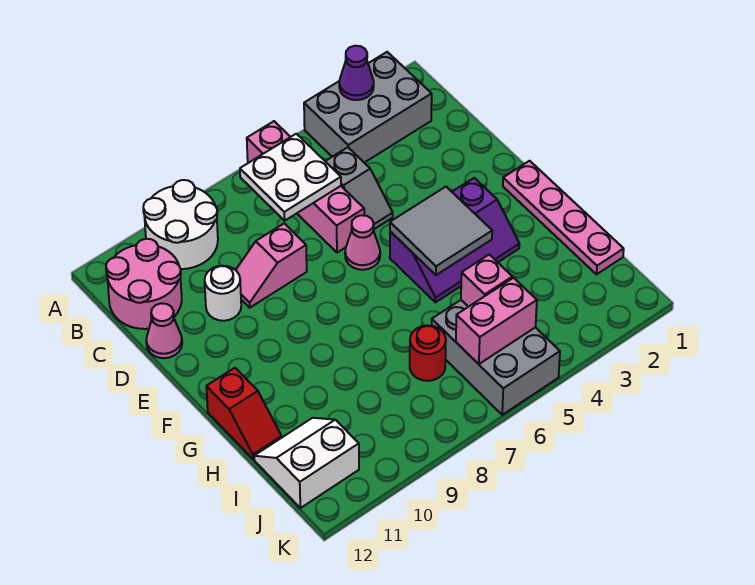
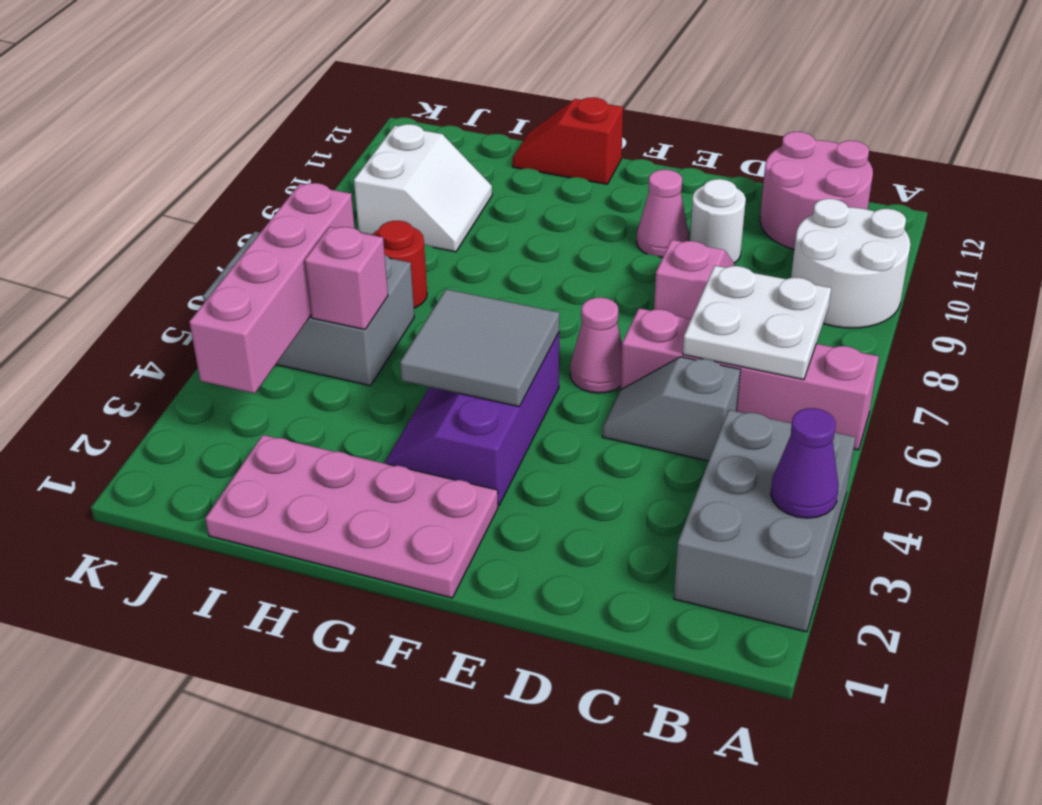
pink cone D12 level 1 -> pink cone E10 level 1
pink plate F1:I1 level 1 -> pink plate F1:I2 level 1
white slope I11:J12 level 1 top J -> white slope I9:J10 level 1 top J
pink brick J5:J6 level 2 -> pink brick J3:J6 level 2

